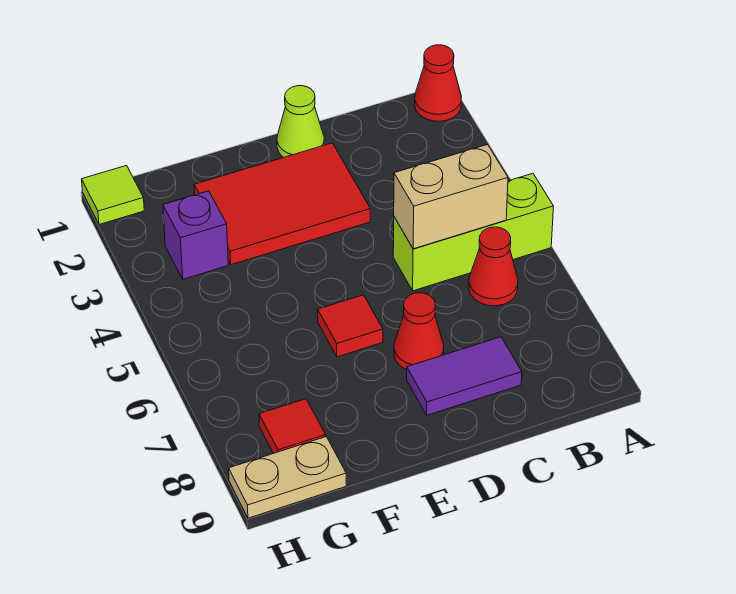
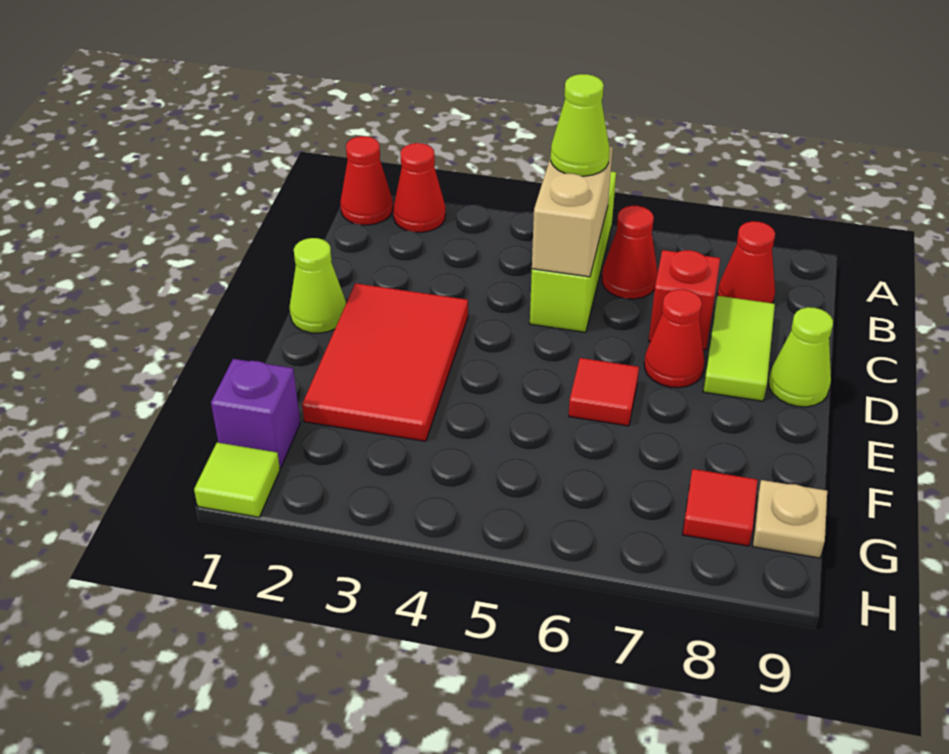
none -> red cone A2 level 1
none -> lime cone B5 level 3
none -> red cone B8 level 1
none -> red brick C7 level 1
purple tile C8:D8 level 1 -> lime tile C8:D8 level 1
none -> lime cone D9 level 1
purple brick G3 level 1 -> purple brick G1 level 1
tan plate G9:H9 level 1 -> tan plate G9 level 1

